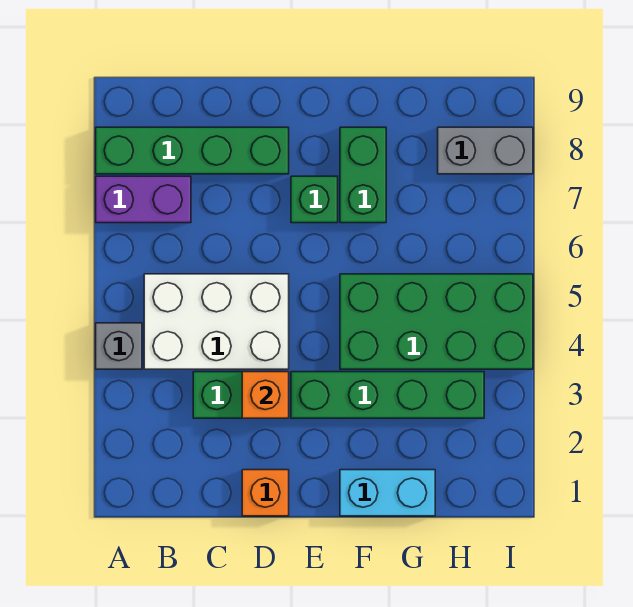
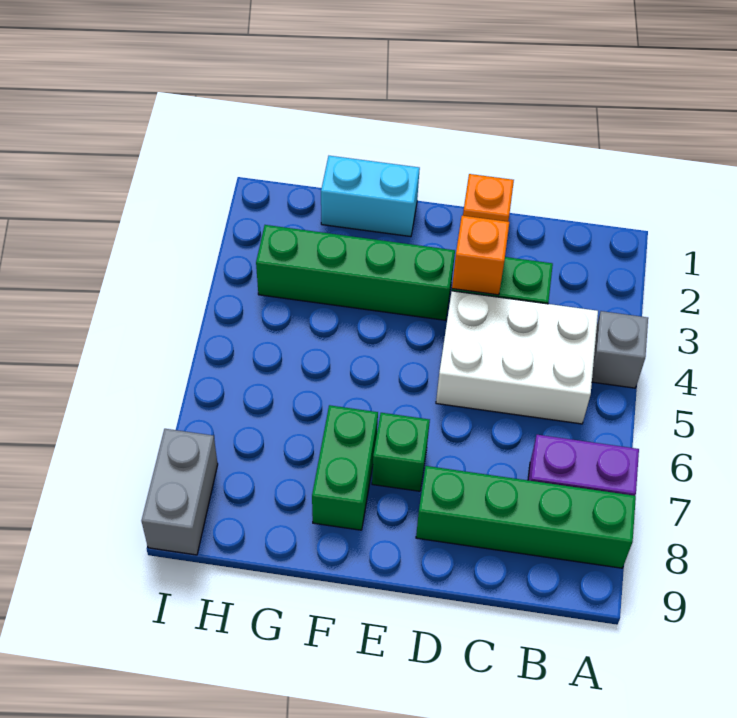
green brick F4:I5 level 1 -> none
grey brick H8:I8 level 1 -> grey brick I8:I9 level 1

